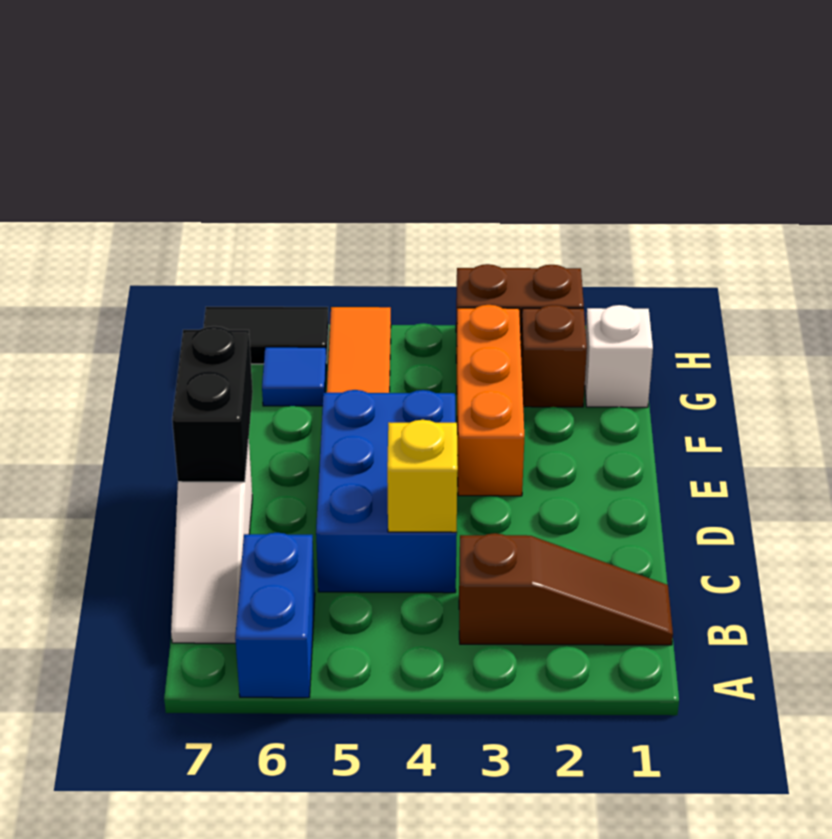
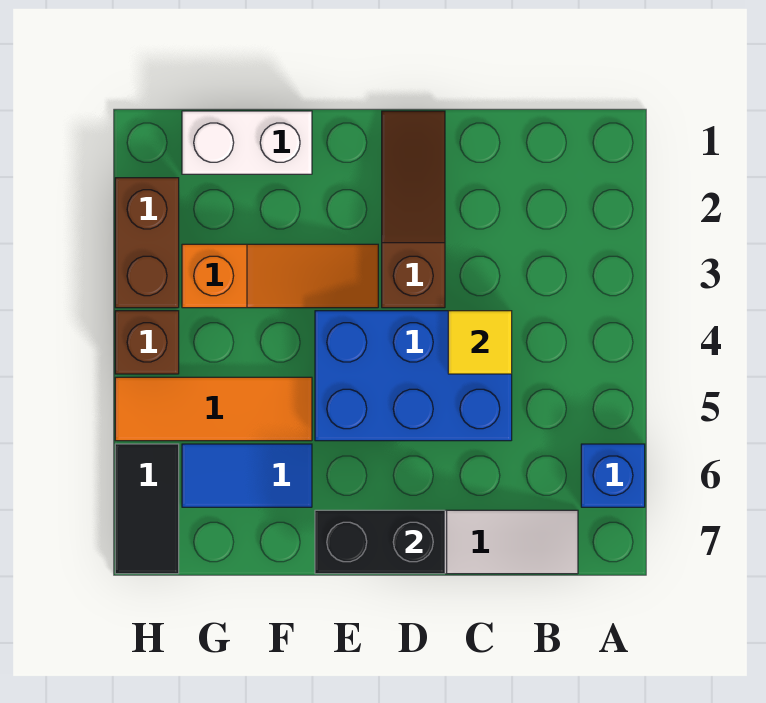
blue brick A6:B6 level 1 -> blue brick A6 level 1
brown slope B1:B3 level 1 top 3 -> brown slope D1:D3 level 1 top 3
yellow brick C4 level 2 -> yellow tile C4 level 2
orange brick E3:G3 level 1 -> orange slope E3:G3 level 1 top G
white brick G1 level 1 -> white brick F1:G1 level 1
brown brick G2 level 1 -> brown brick H4 level 1
blue tile G6 level 1 -> blue tile F6:G6 level 1

